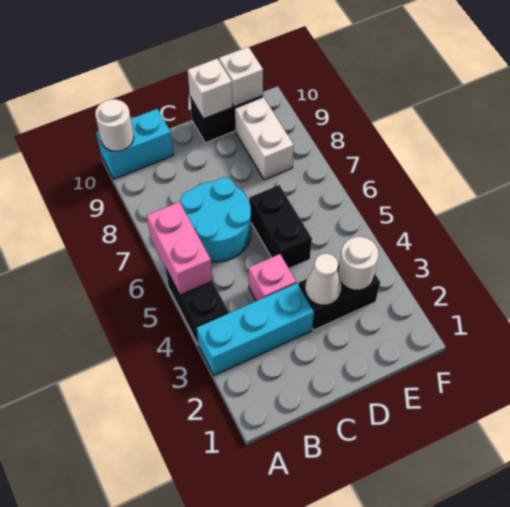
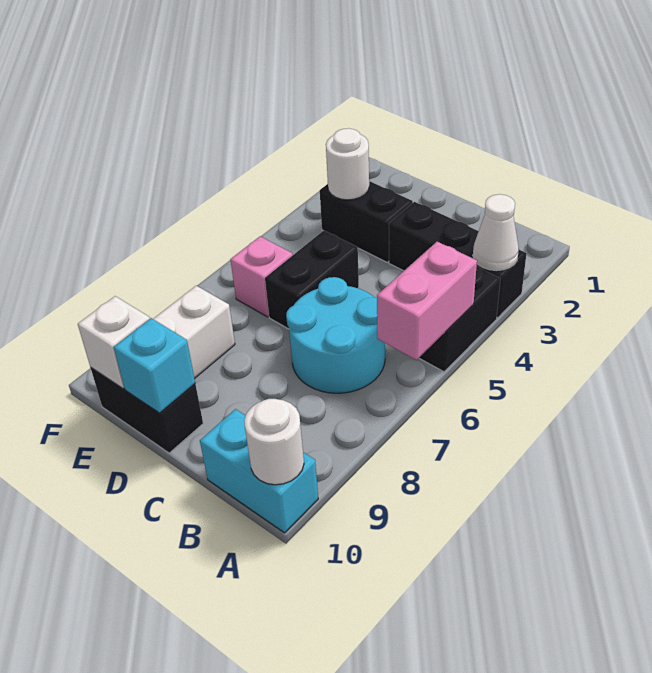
cyan brick A3:C3 level 1 -> black brick A3:C3 level 1
pink brick C4 level 1 -> pink brick E6 level 1
white cone D3 level 2 -> white cone A3 level 2
white brick D10 level 2 -> cyan brick D10 level 2

